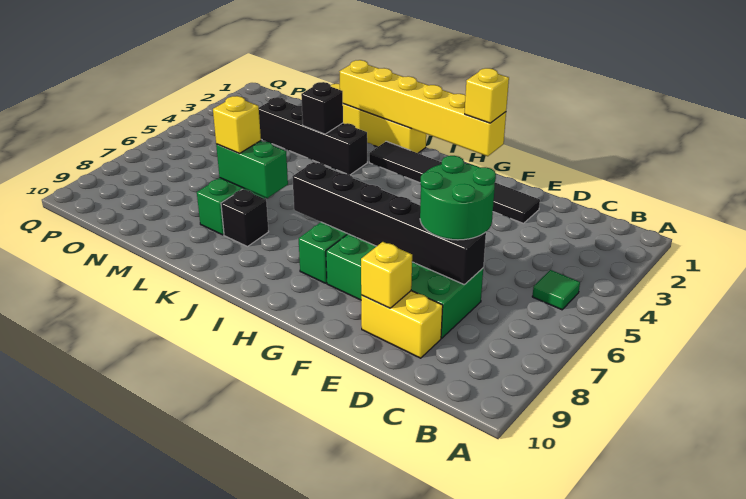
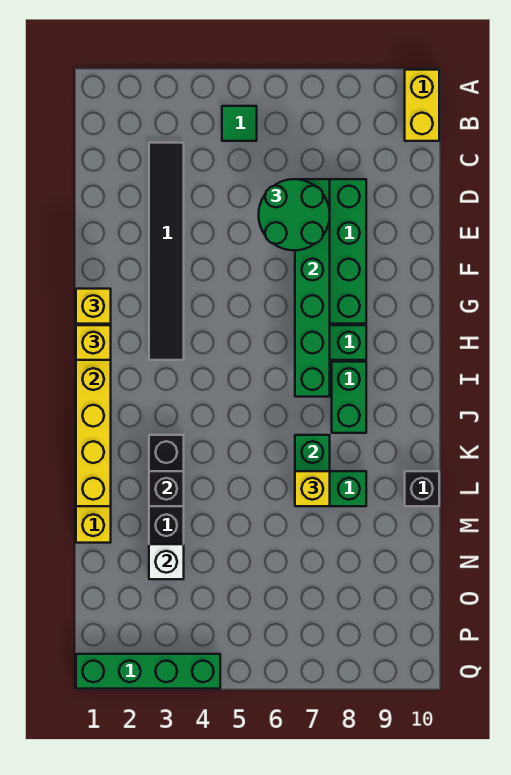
black brick D7:I7 level 2 -> green brick D7:I7 level 2
yellow brick D9:E9 level 1 -> yellow brick A10:B10 level 1
black tile E2:J2 level 1 -> black tile C3:H3 level 1
yellow brick E9 level 2 -> yellow brick H1 level 3
none -> green brick I8:J8 level 1
black brick K8 level 1 -> black brick L10 level 1
none -> white brick N3 level 2
none -> green brick Q1:Q4 level 1

